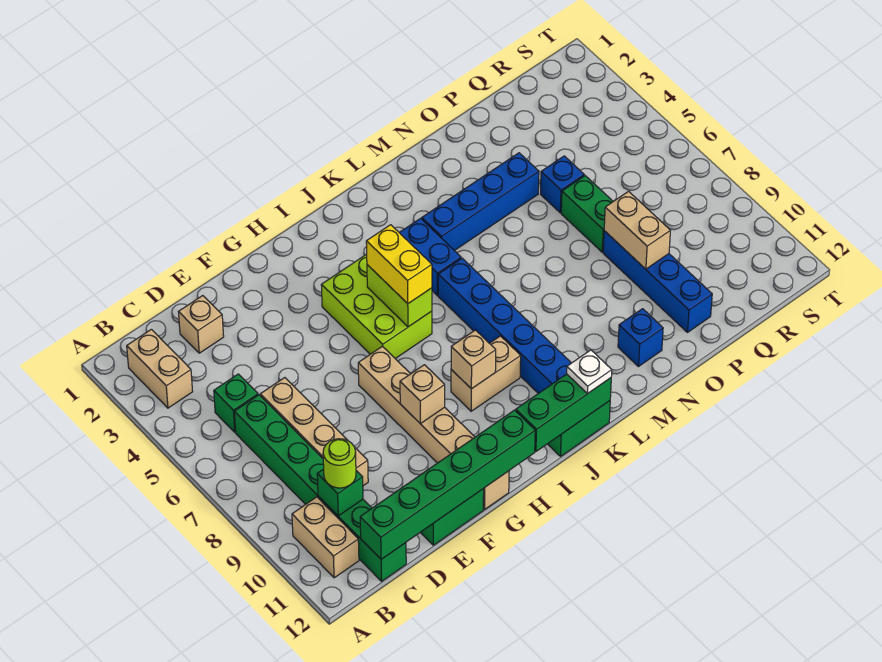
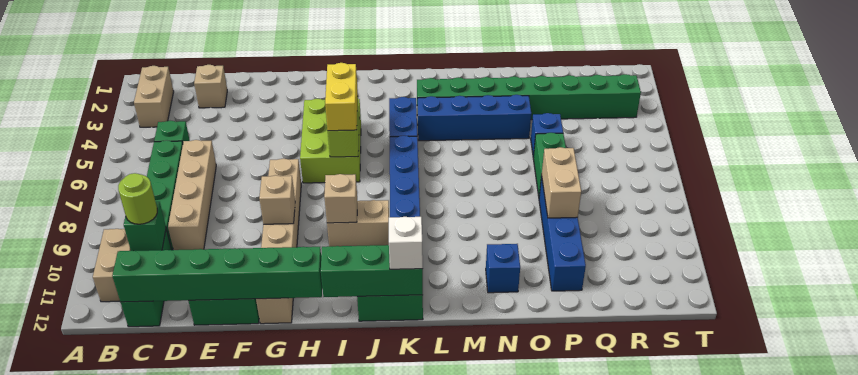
white plate K12 level 3 -> white brick K12 level 3
none -> green brick L3:S3 level 1

